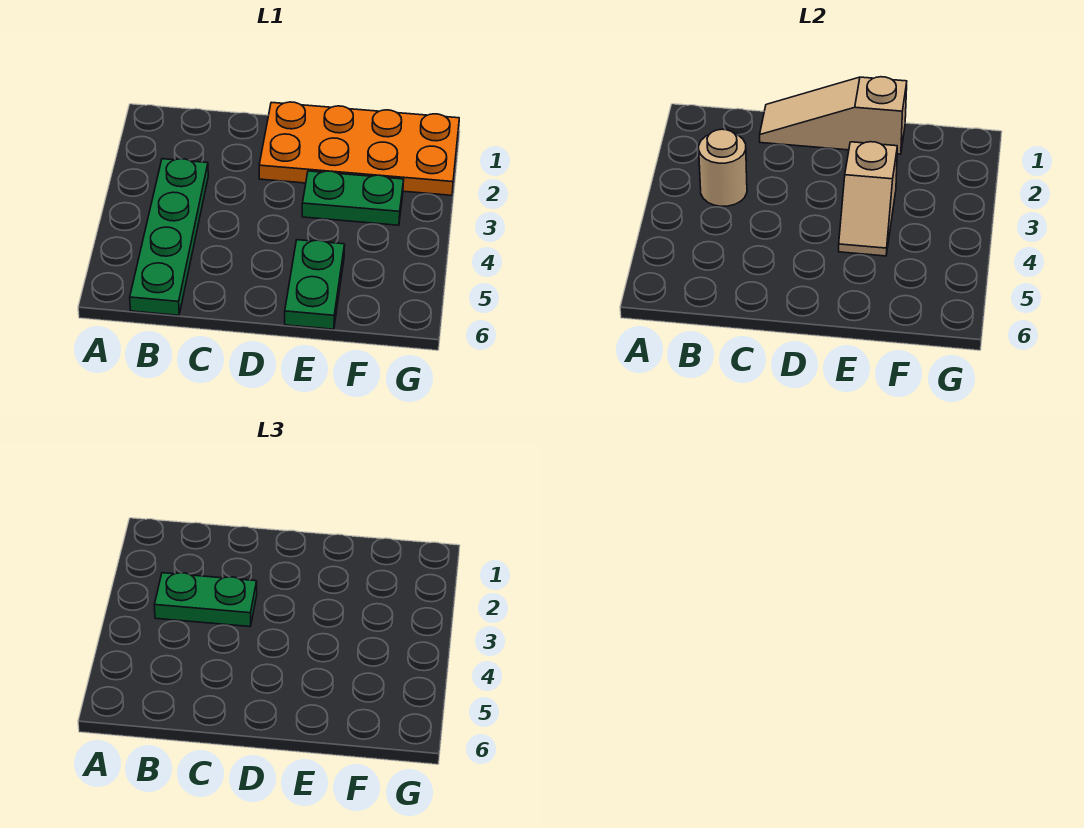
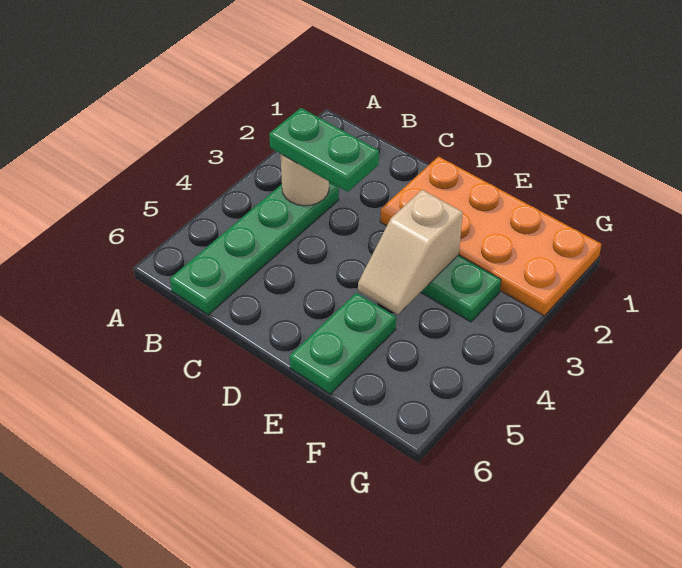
tan slope C1:E1 level 2 top E -> none

